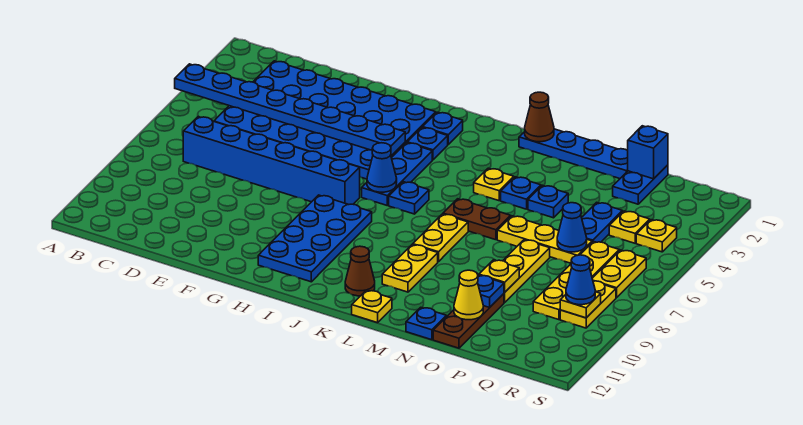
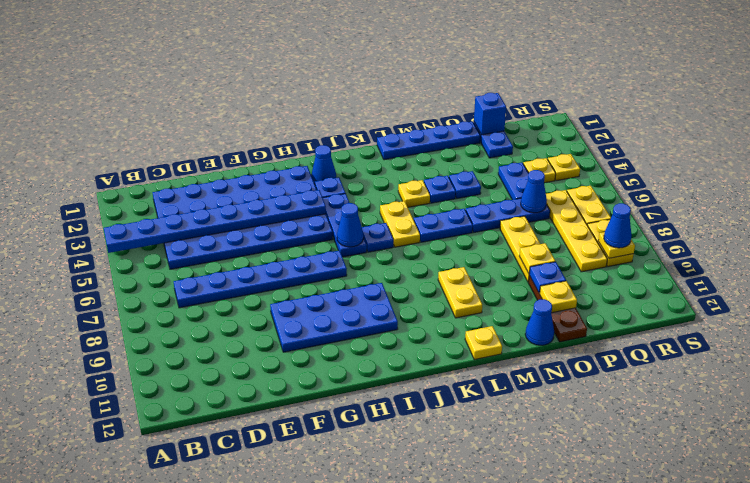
blue brick C7:H7 level 1 -> blue plate C7:H7 level 1
blue plate H8:I11 level 1 -> blue plate F9:I10 level 1
blue plate I2 level 1 -> blue cone I2 level 1
brown cone K11 level 1 -> none
brown cone L1 level 2 -> none
brown plate L6:M6 level 1 -> blue plate L6:M6 level 1
yellow plate L7:L8 level 1 -> yellow plate K5:K6 level 1
yellow plate N6:P6 level 1 -> blue plate N6:P6 level 1
blue plate N12 level 1 -> blue cone N12 level 1
yellow cone O11 level 2 -> yellow plate O11 level 2

